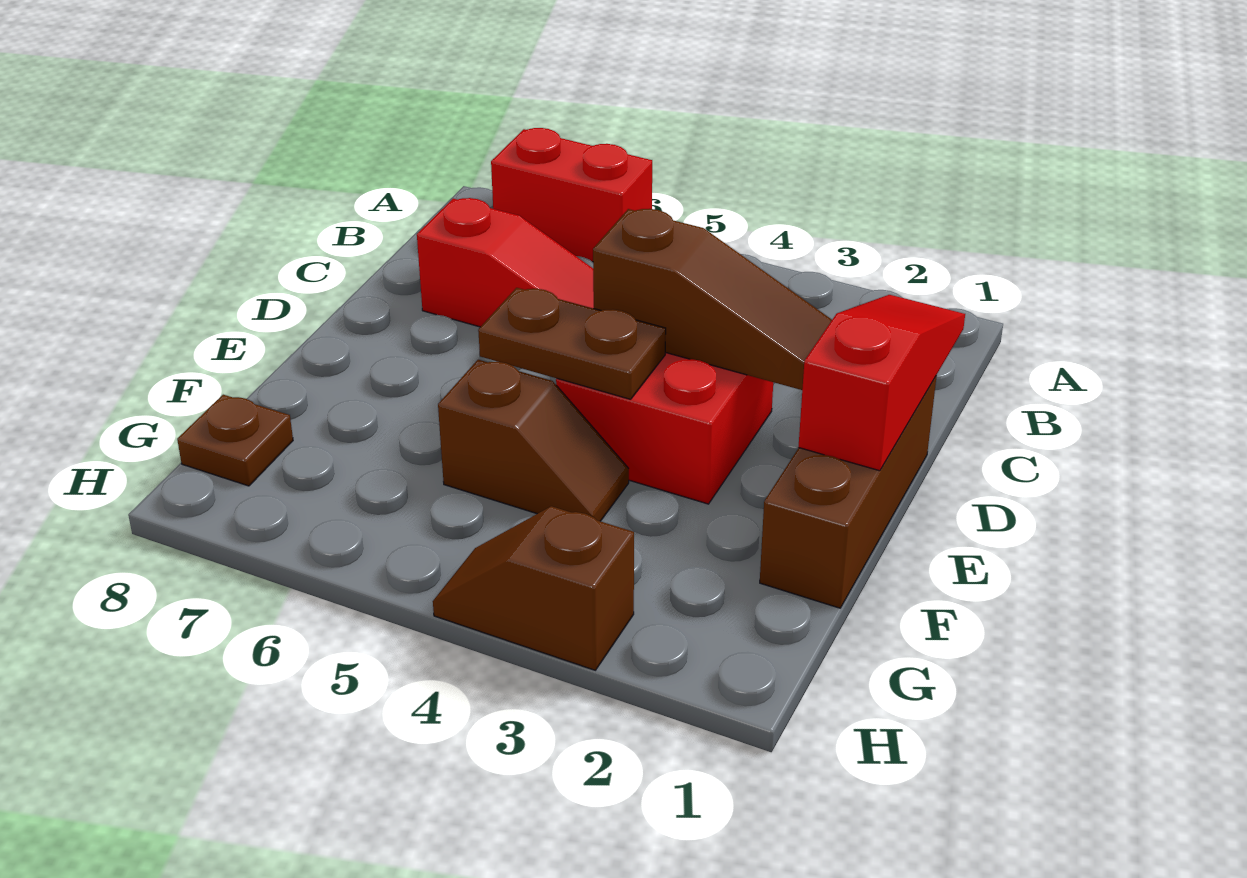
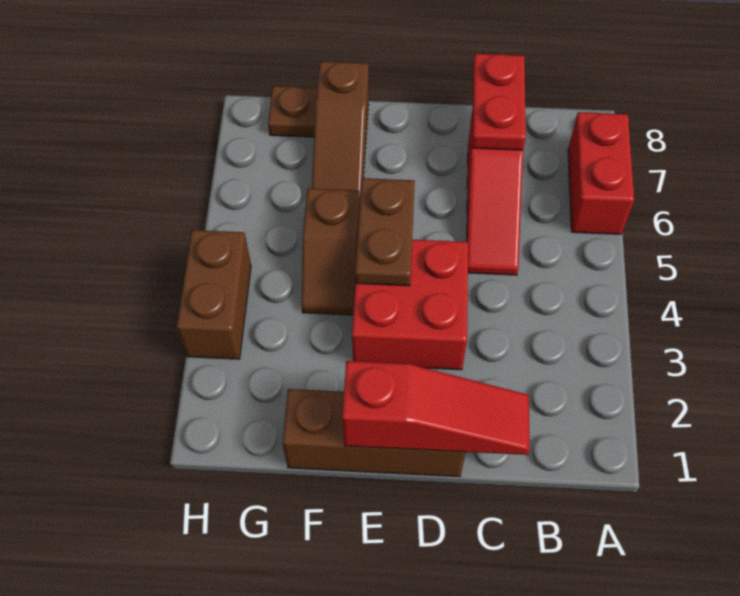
none -> red plate C7:C8 level 2
brown slope D2:D4 level 2 top 4 -> brown slope F6:F8 level 1 top 8
brown slope H3:H4 level 1 top 3 -> brown brick H3:H4 level 1

